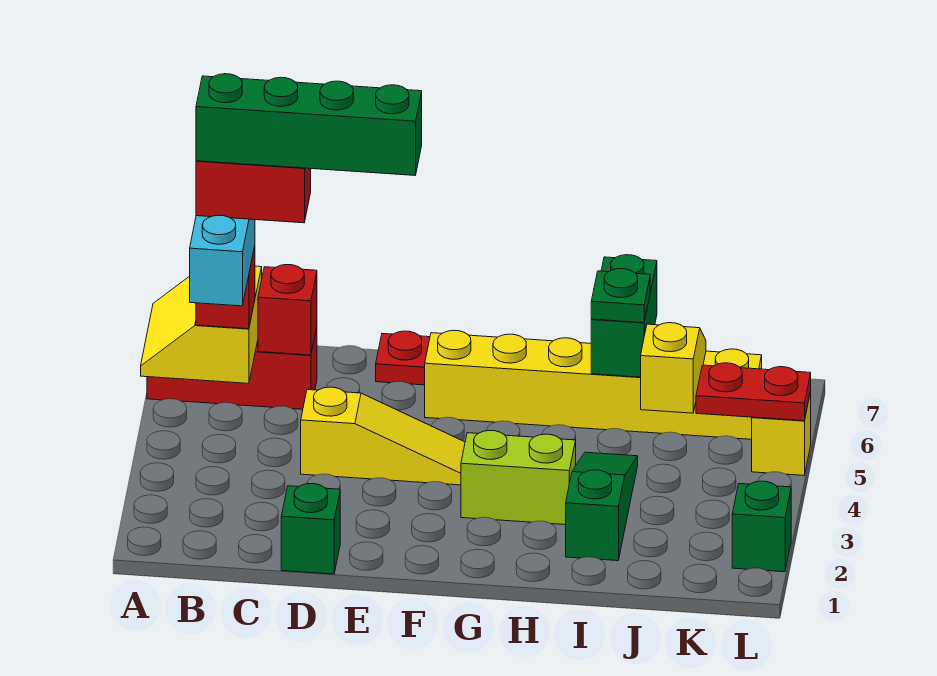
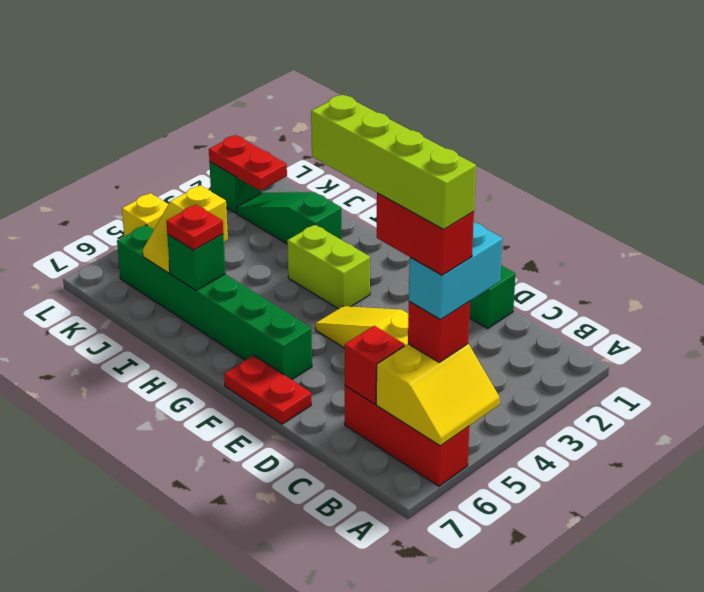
green brick B5:E5 level 6 -> lime brick B5:E5 level 6
yellow brick F6:K6 level 1 -> green brick F6:K6 level 1
green slope I2:I4 level 1 top 2 -> green slope I2:K2 level 1 top I
green brick I6:I7 level 2 -> green brick I6 level 2
green plate I6 level 3 -> red plate I6 level 3
red plate K5:L5 level 2 -> red plate K2:L2 level 2

